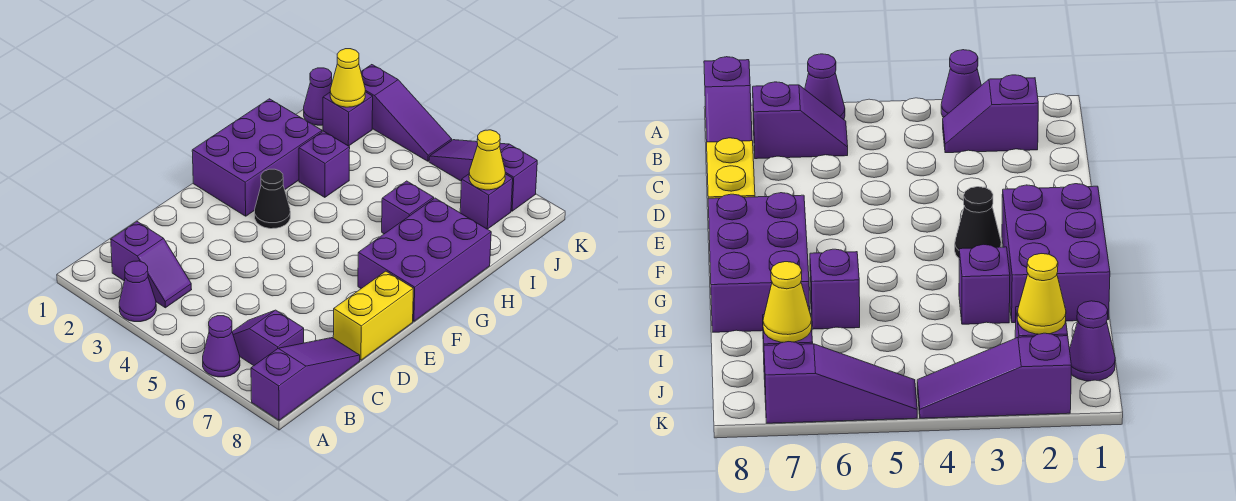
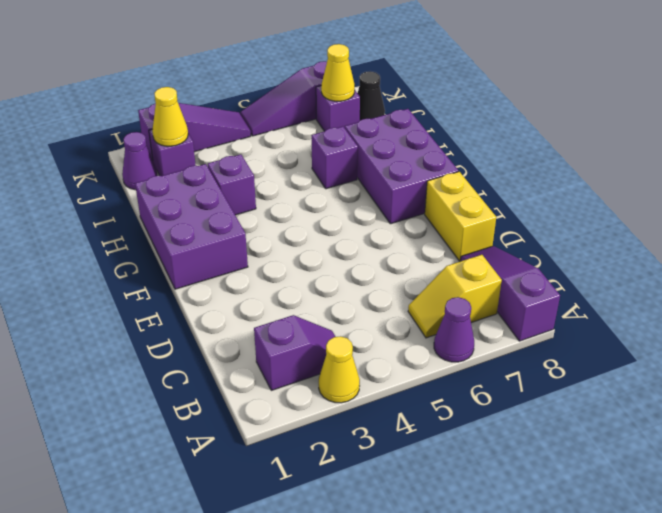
purple cone A3 level 1 -> yellow cone A3 level 1
purple slope B6:B7 level 1 top 7 -> yellow slope B6:B7 level 1 top 7
black cone F3 level 1 -> black cone J8 level 1

